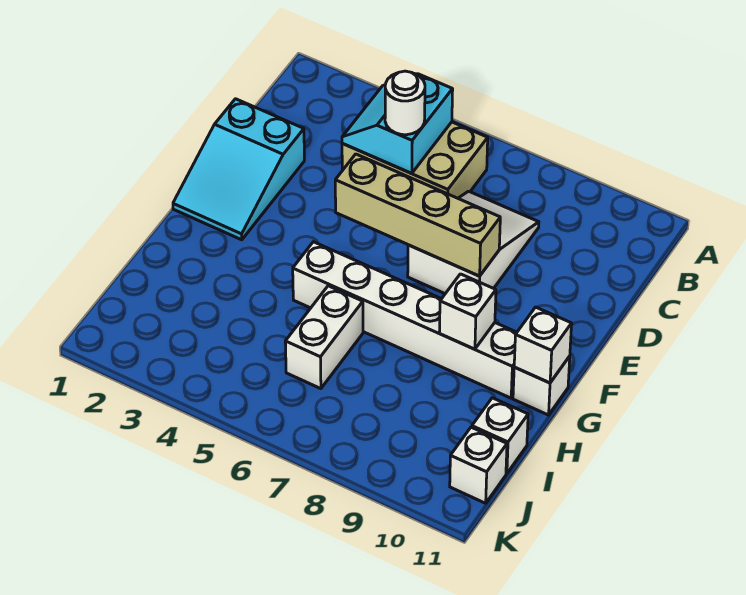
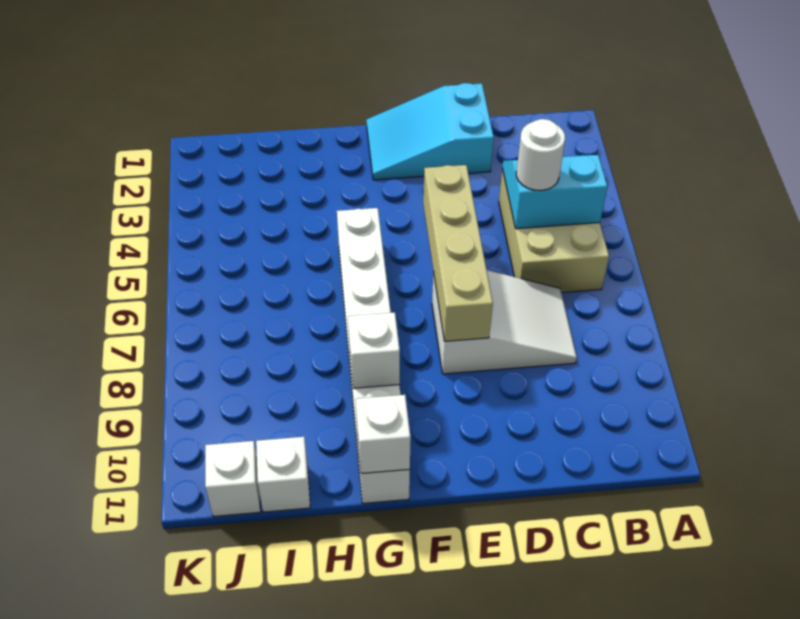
white brick H6:I6 level 1 -> none

